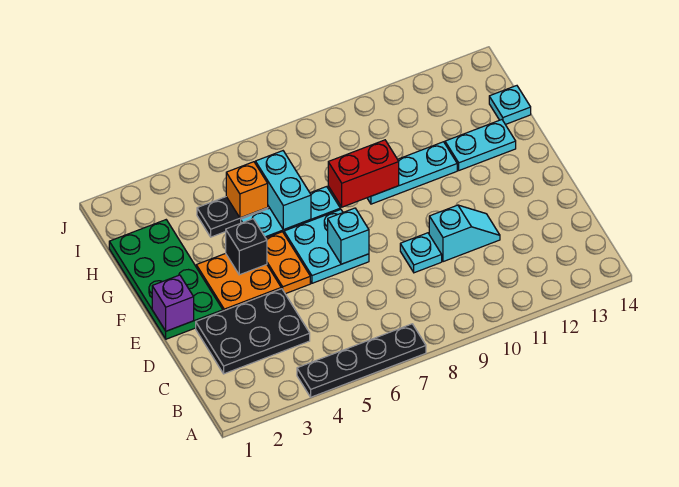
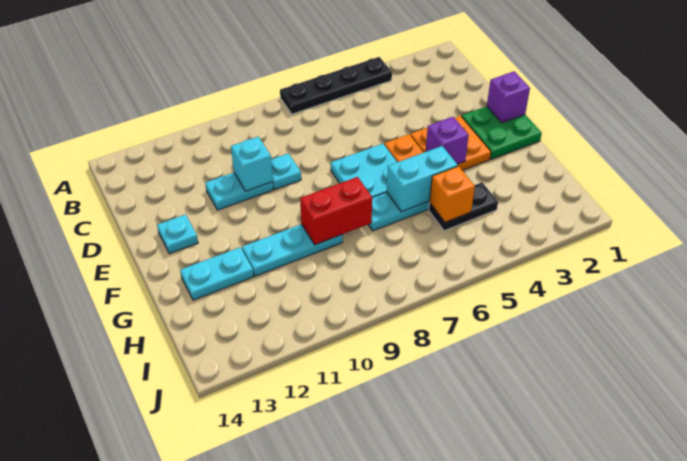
black plate C2:D4 level 1 -> none
cyan slope D10:D11 level 1 top 10 -> cyan plate D10:D11 level 1
green plate E1:H2 level 1 -> green plate E1:F2 level 1
cyan brick E7 level 2 -> cyan brick D10 level 2
black brick F4 level 2 -> purple brick F4 level 2
cyan brick G6:H6 level 2 -> cyan brick G5:G6 level 2
cyan plate H14 level 1 -> cyan plate E13 level 1

